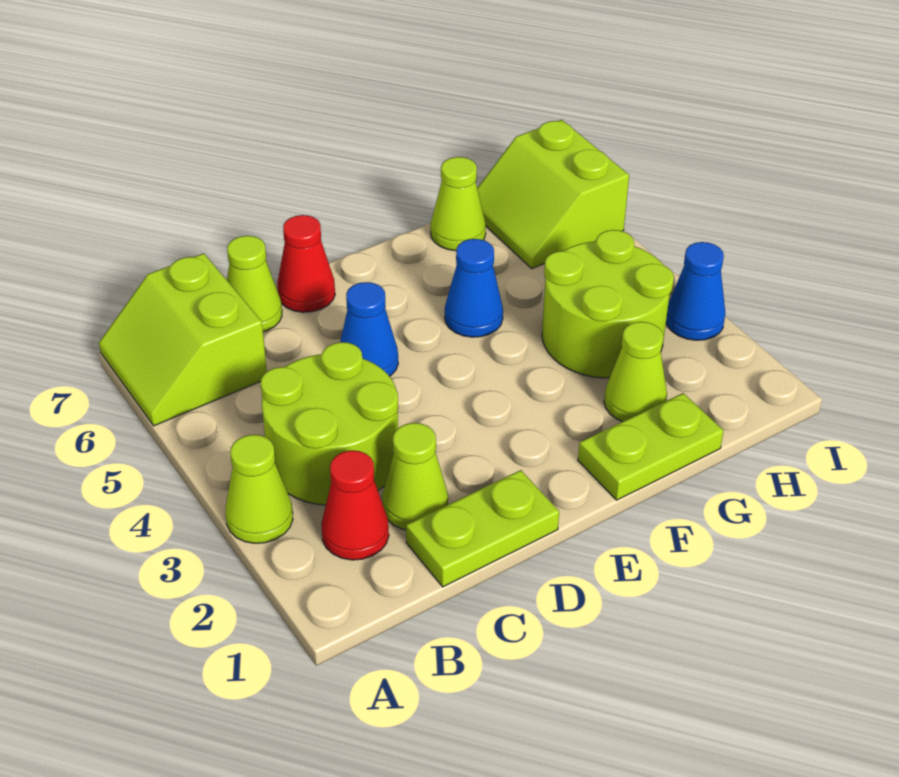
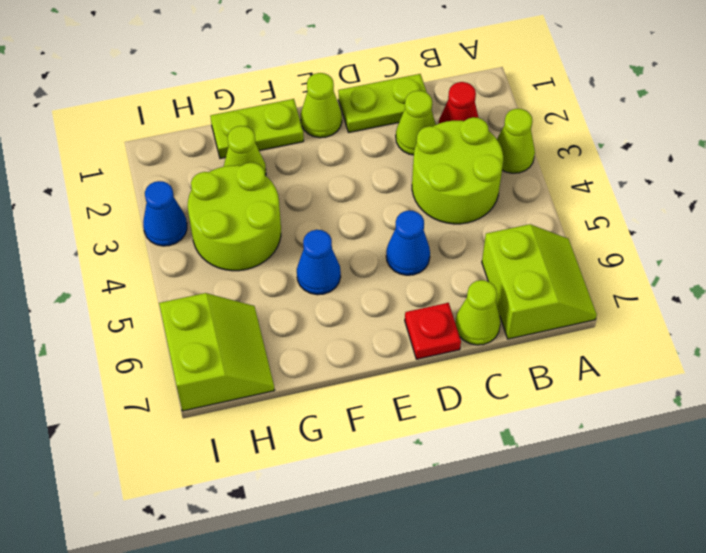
red cone D7 level 1 -> red plate D7 level 1
lime cone G7 level 1 -> lime cone E1 level 1

